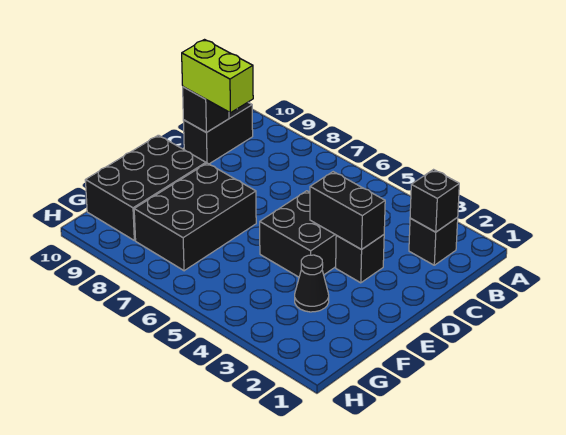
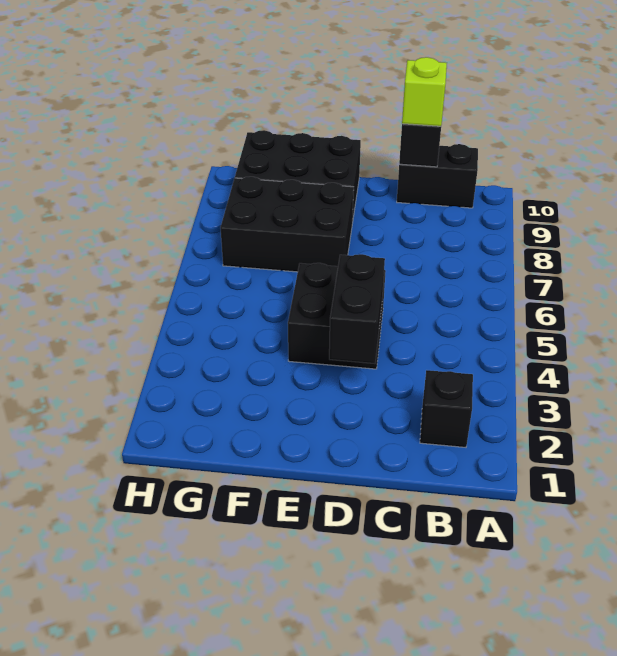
black brick B2 level 2 -> none
lime brick C9:C10 level 3 -> lime brick C10 level 3
black brick D3 level 1 -> none
black cone F3 level 1 -> none

